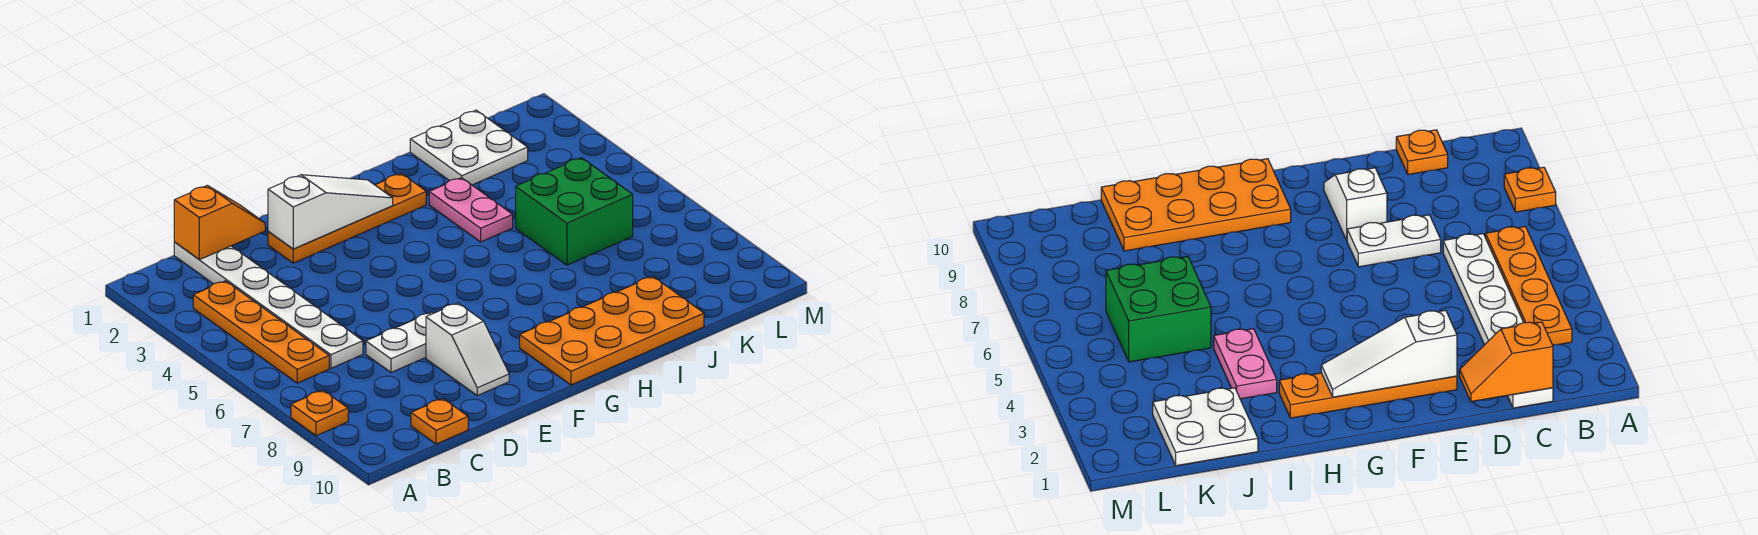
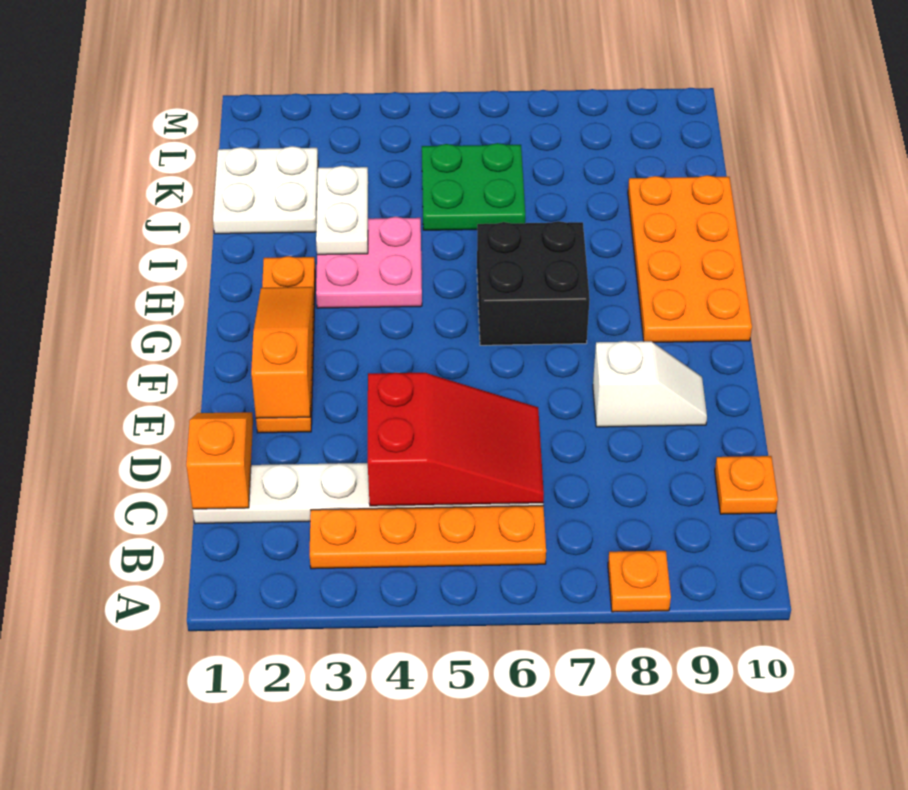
none -> red slope C4:D6 level 2 top 4
white plate D7:E7 level 1 -> white plate I3:J3 level 2
white slope E2:G2 level 2 top E -> orange slope E2:G2 level 2 top E
none -> black brick G6:H7 level 1
pink plate I3:I4 level 1 -> pink plate H3:I4 level 1
green brick J5:K6 level 1 -> green plate J5:K6 level 1

